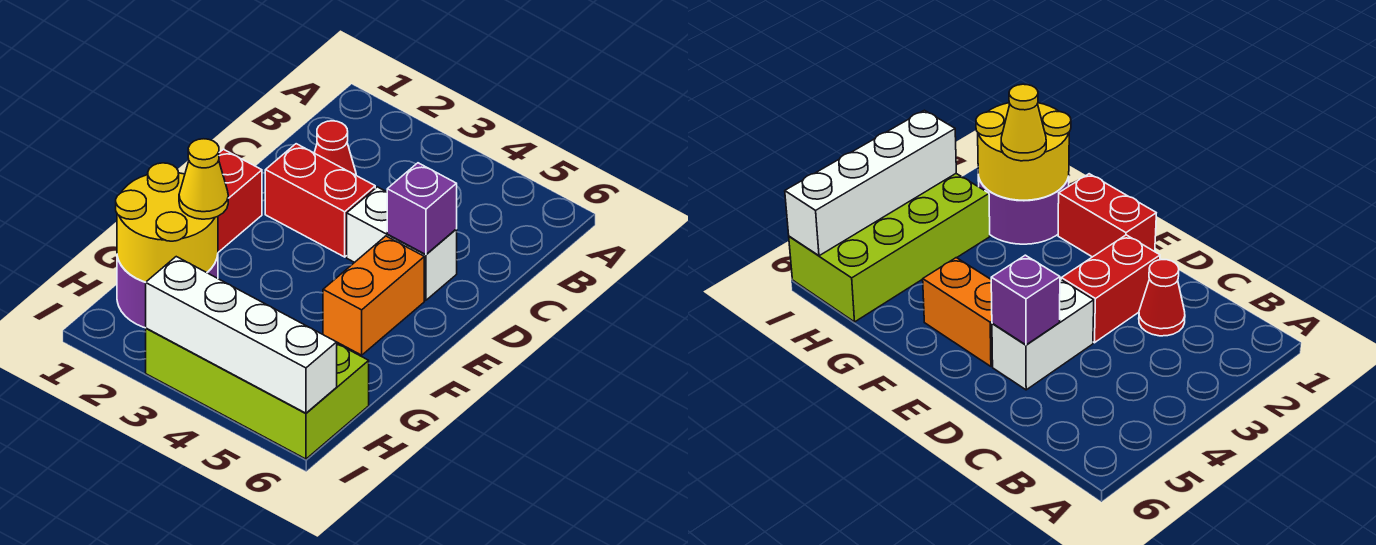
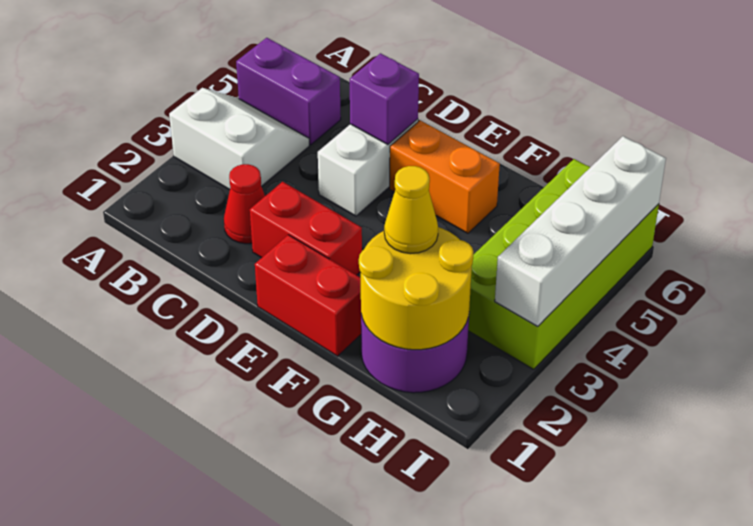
none -> white slope A3:B4 level 1 top 3
none -> purple brick A5:B5 level 1
red brick D2:D3 level 1 -> red brick D2:E2 level 1

